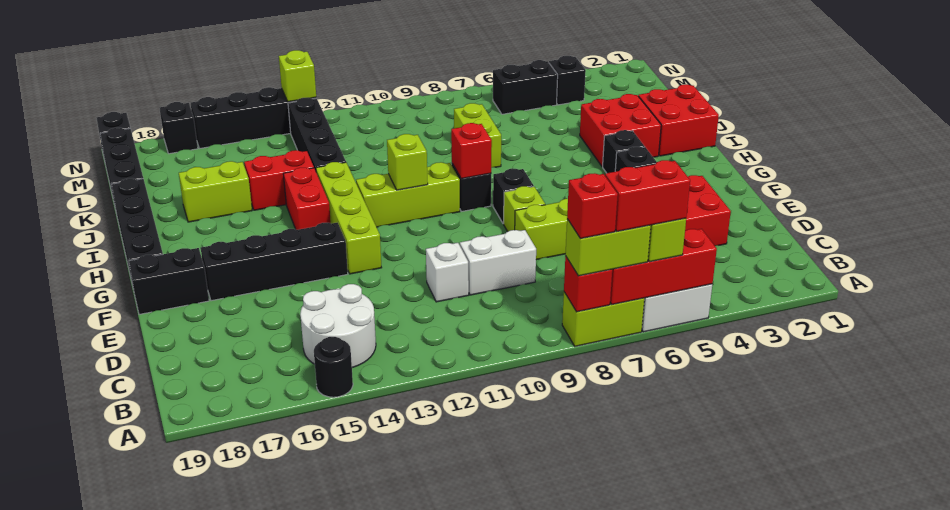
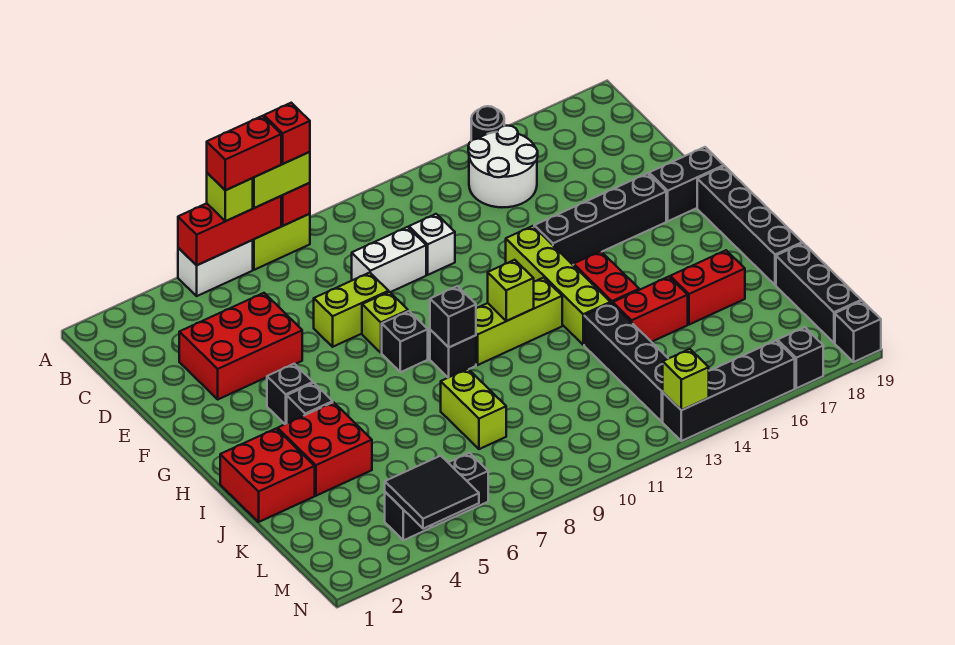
red brick H9 level 2 -> black brick H9 level 2
lime brick J16:J17 level 1 -> red brick J16:J17 level 1
none -> black tile M4:N5 level 2

